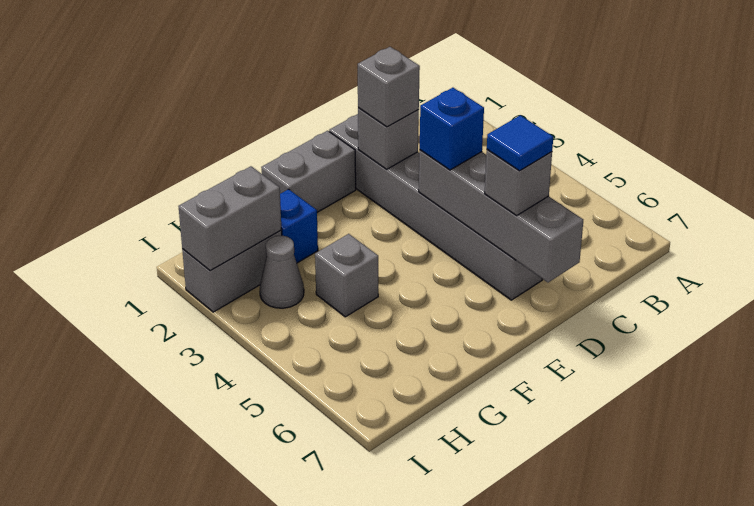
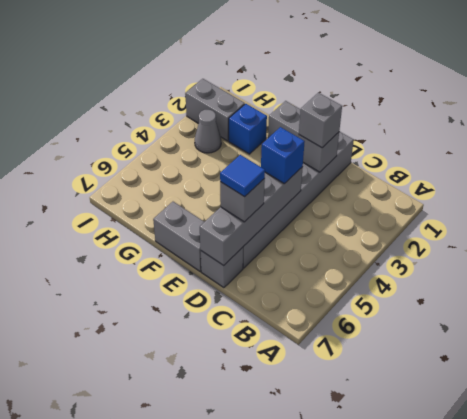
grey brick G4 level 1 -> grey brick D7 level 1
grey brick H2:I2 level 2 -> grey brick E7:F7 level 1

